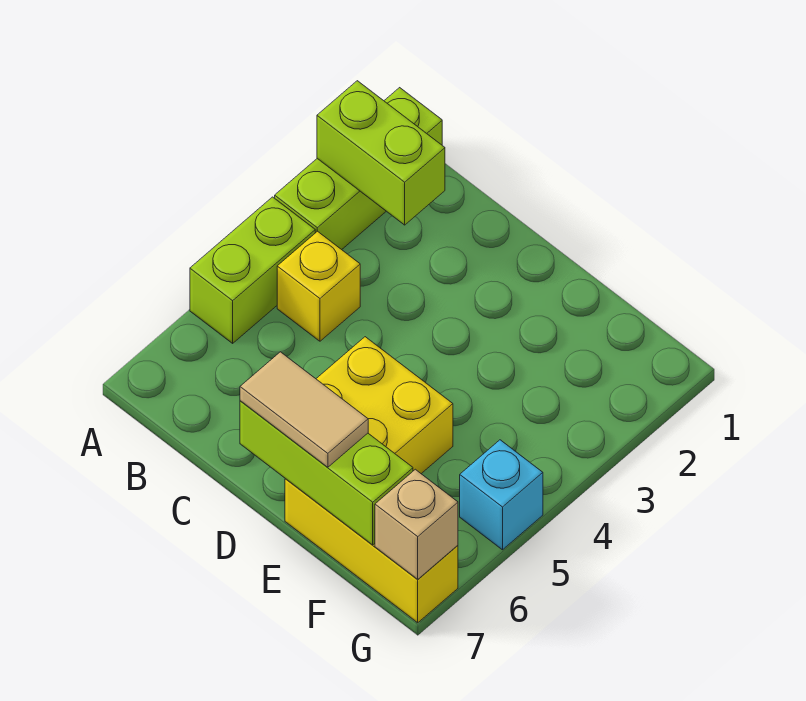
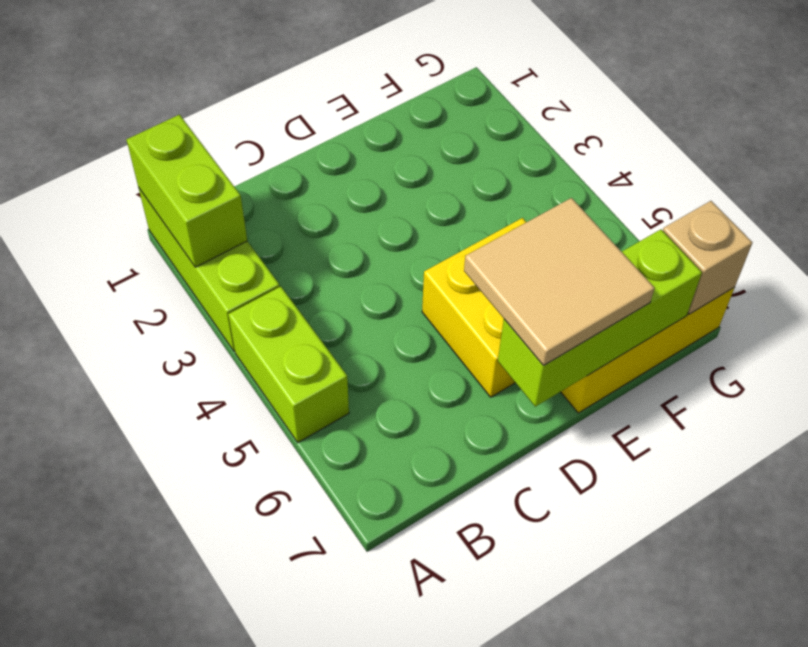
lime brick A2:B2 level 2 -> lime brick A1:A2 level 2
yellow brick B4 level 1 -> none
tan tile D7:E7 level 3 -> tan tile D6:E7 level 3
cyan brick G5 level 1 -> none

